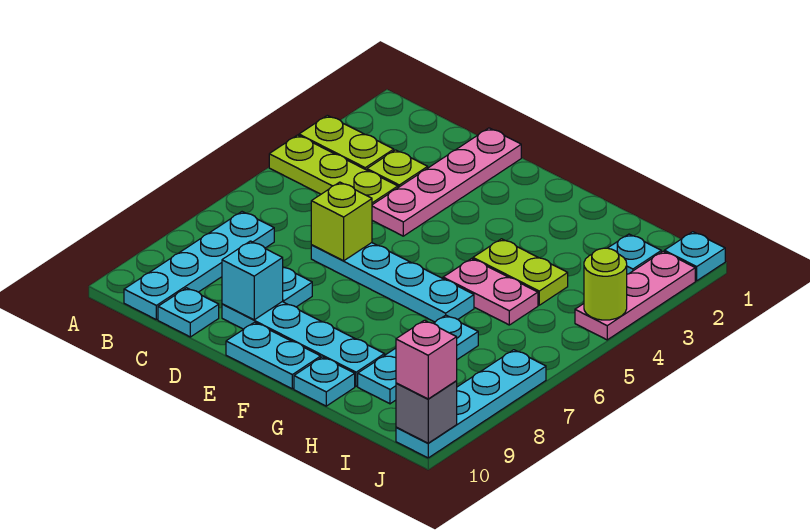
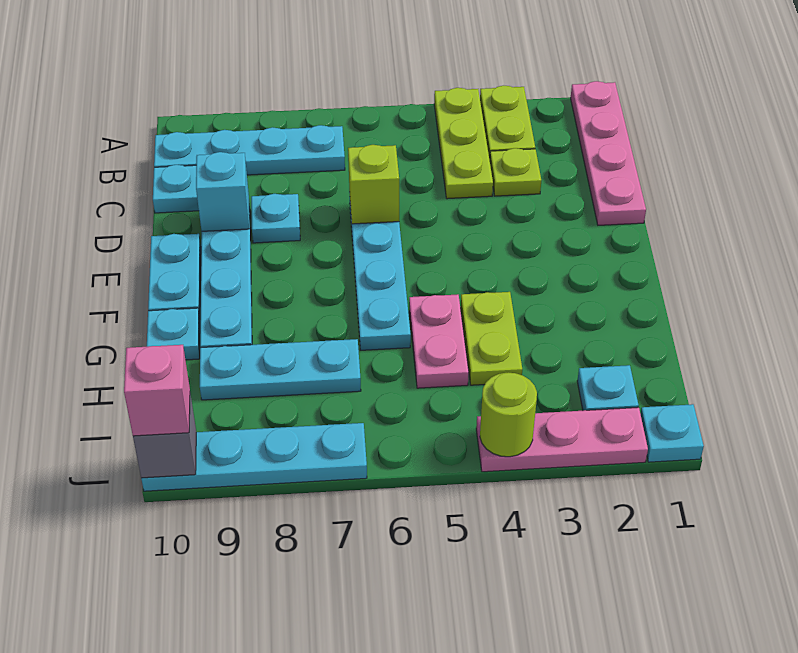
pink plate D1:D4 level 1 -> pink plate A1:D1 level 1

